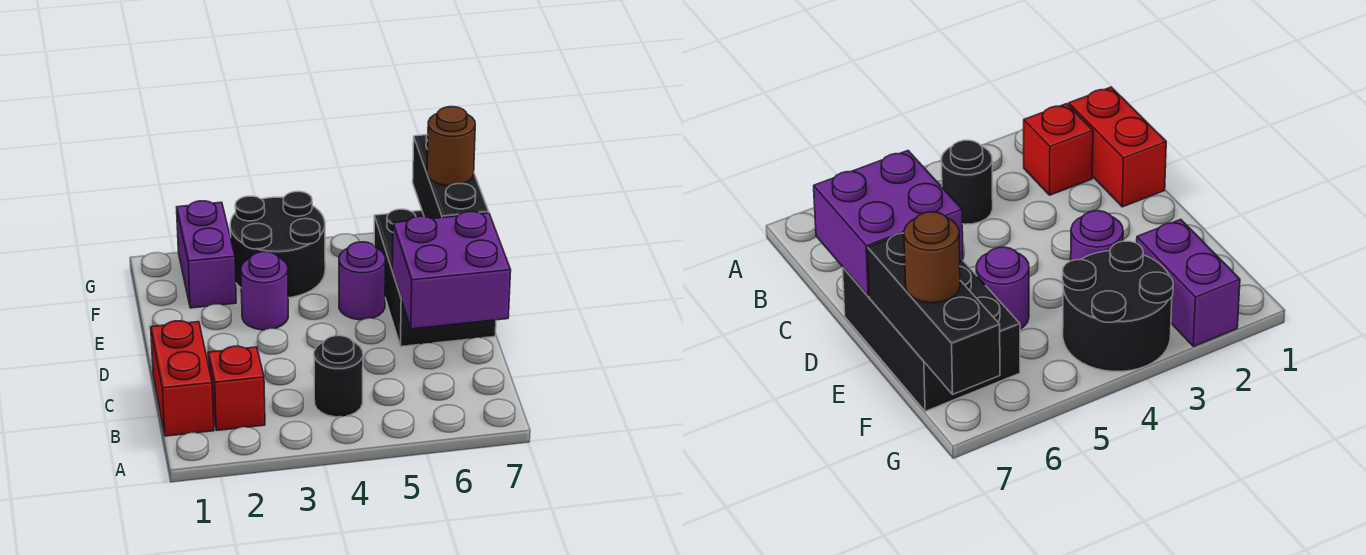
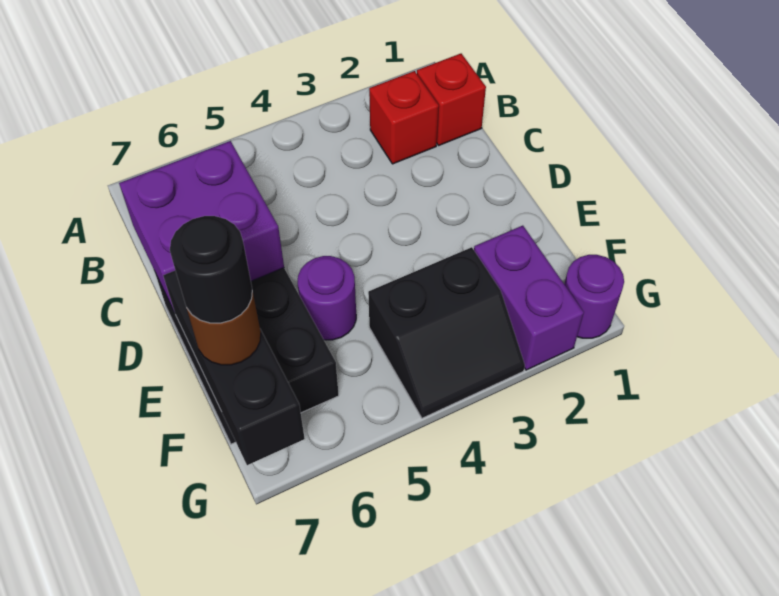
red brick B1:C1 level 1 -> red brick B1 level 1
black round brick B4 level 1 -> black round brick F7 level 4
purple round brick E3 level 1 -> purple round brick G1 level 1
black round brick F3:G4 level 1 -> black slope F3:G4 level 1 top F

